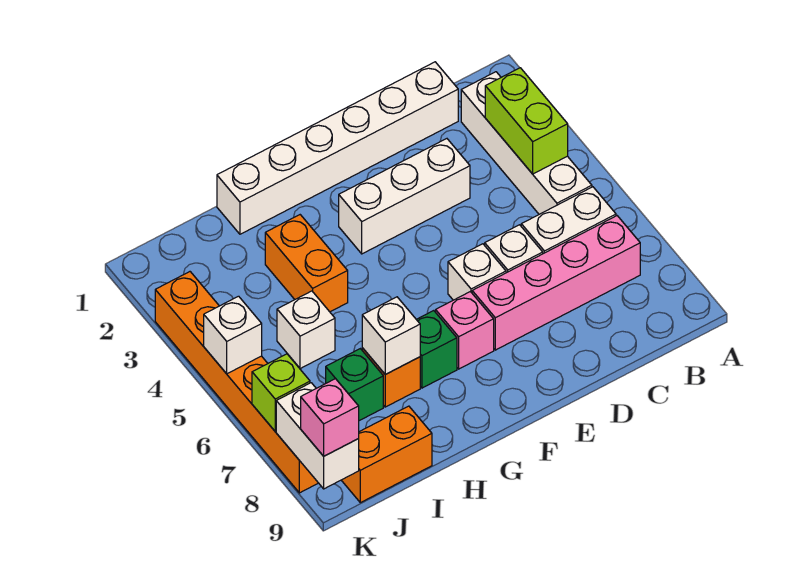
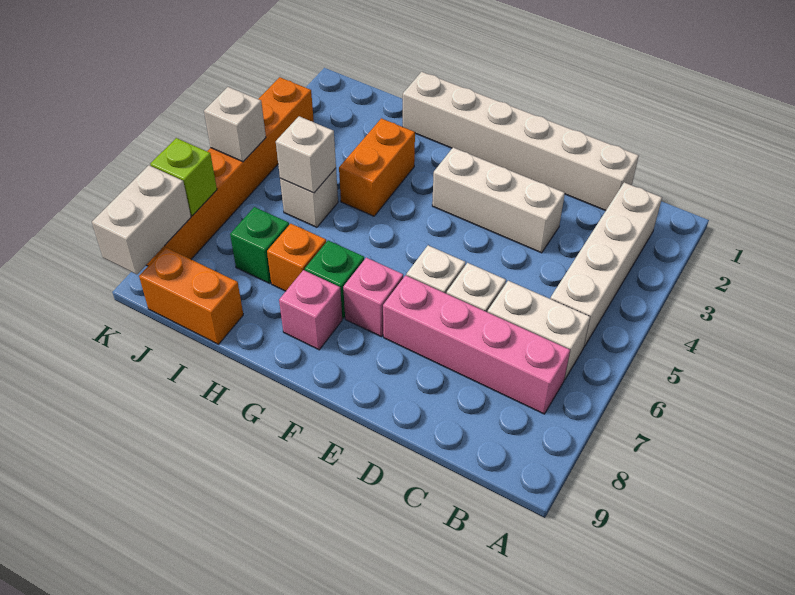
lime brick B3:B4 level 2 -> none
white brick H7 level 2 -> white brick I5 level 2
pink brick K9 level 3 -> pink brick G8 level 1

